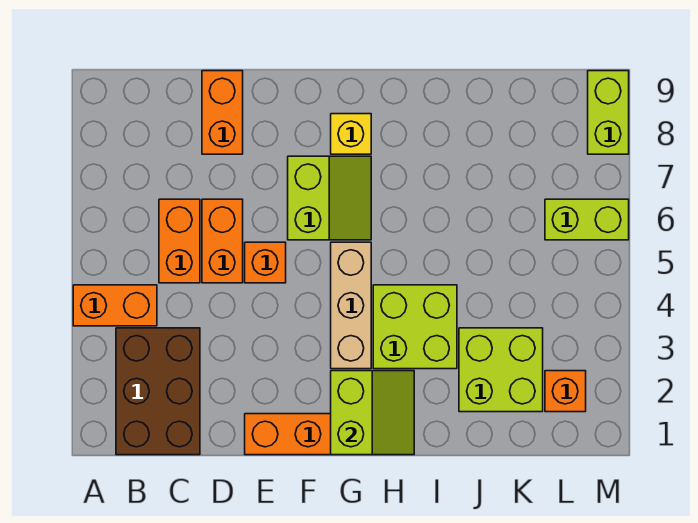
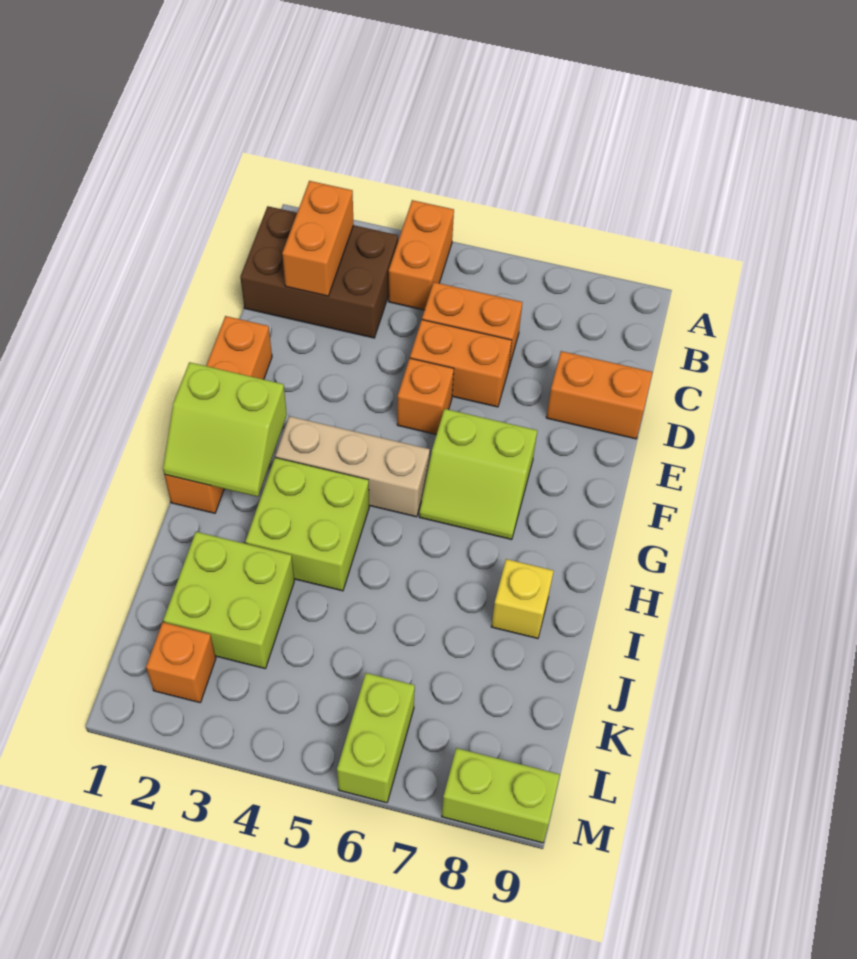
none -> orange brick B2:C2 level 2
yellow brick G8 level 1 -> yellow brick I8 level 1

